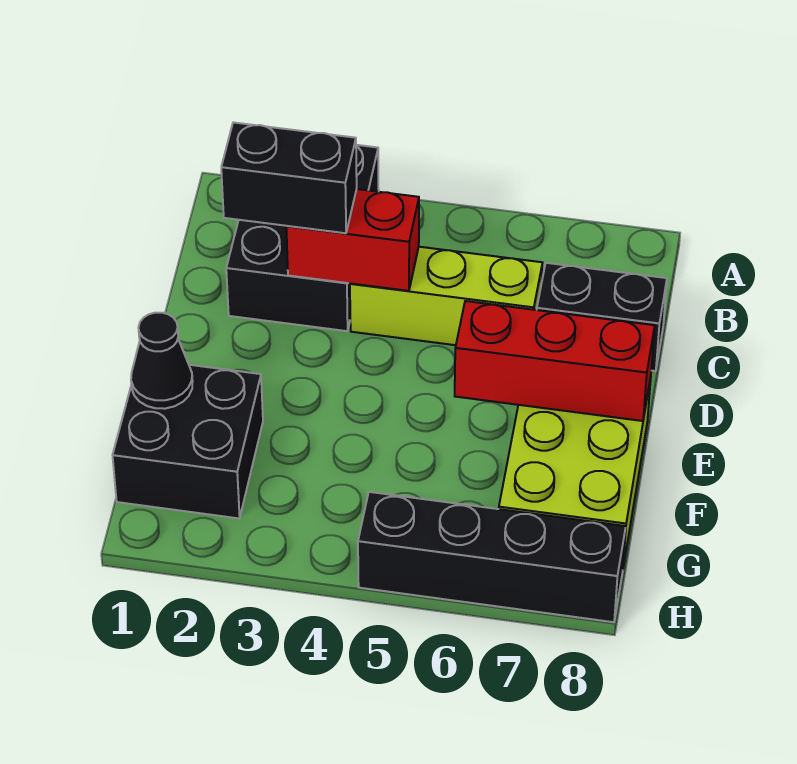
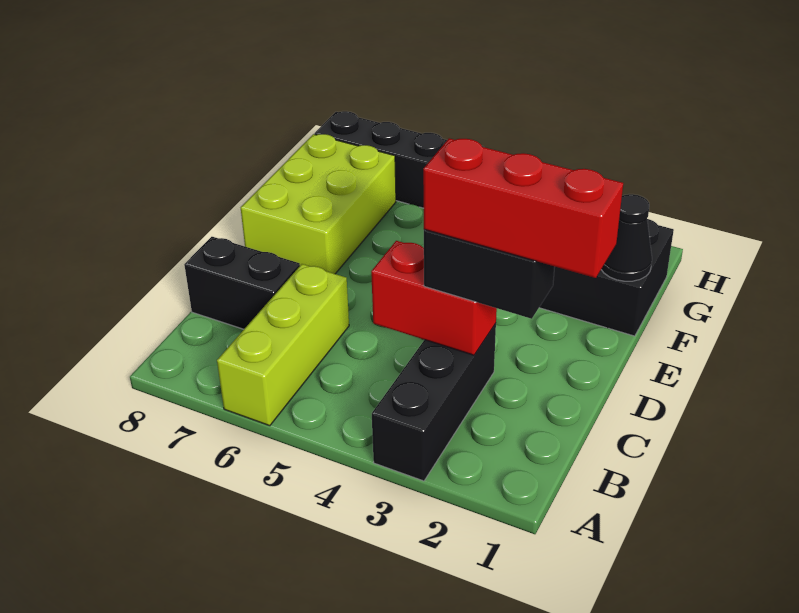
black brick A2:C3 level 1 -> black brick A3:C3 level 1
lime brick C4:C6 level 1 -> lime brick A6:C6 level 1
red brick E6:E8 level 2 -> red brick C1:C3 level 4

